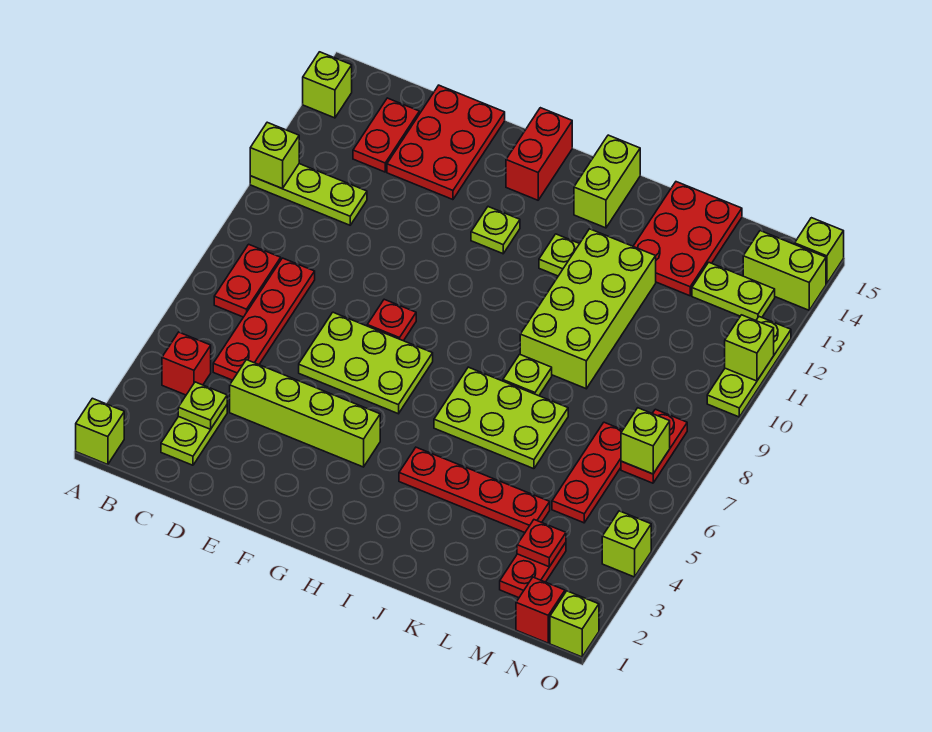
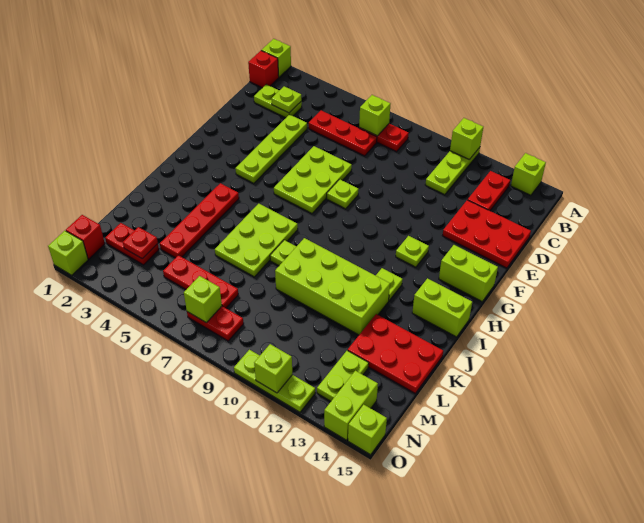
red brick B4 level 1 -> red brick B1 level 1
red plate C5:C8 level 1 -> red plate C5:C7 level 1
red plate C13:C14 level 1 -> red plate B13:C13 level 1
lime brick D4:G4 level 1 -> lime plate D4:G4 level 1
red plate F8 level 1 -> lime plate F8 level 1
red brick G14:G15 level 1 -> lime brick G14:G15 level 1
lime brick O4 level 1 -> lime brick B7 level 2

